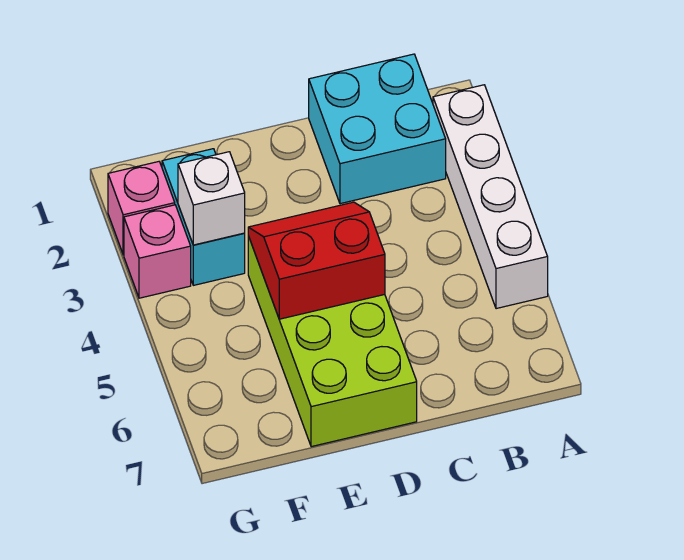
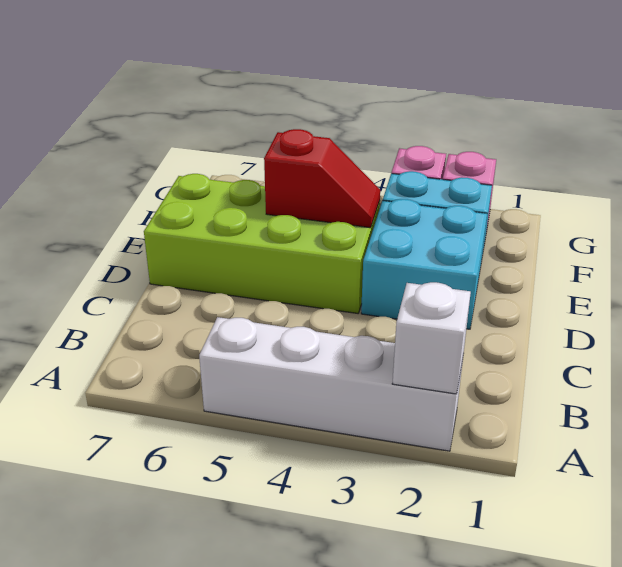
cyan brick B1:C2 level 1 -> cyan brick D2:E3 level 1
red slope D4:E5 level 2 top 5 -> red slope E4:E5 level 2 top 5
white brick F3 level 2 -> white brick A2 level 2

